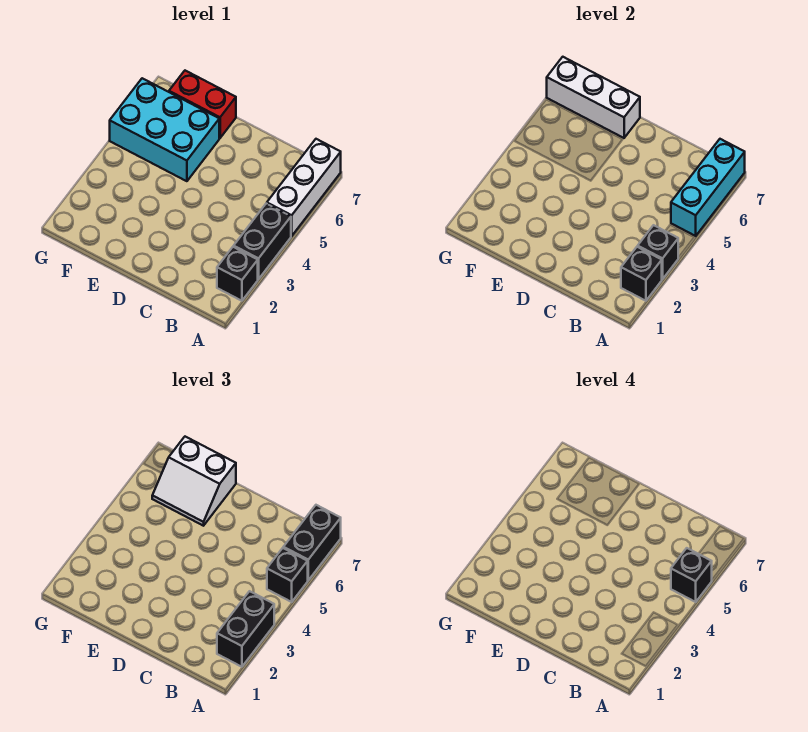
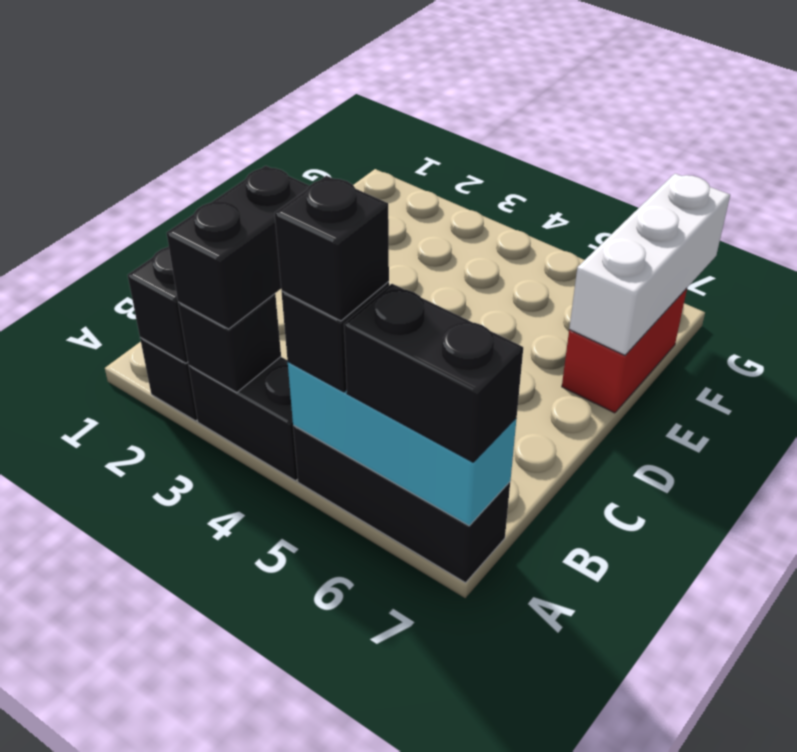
black brick A2:A3 level 3 -> black brick A3:B3 level 3
white brick A5:A7 level 1 -> black brick A5:A7 level 1
cyan brick E5:G6 level 1 -> none
white slope E6:F7 level 3 top 7 -> none

